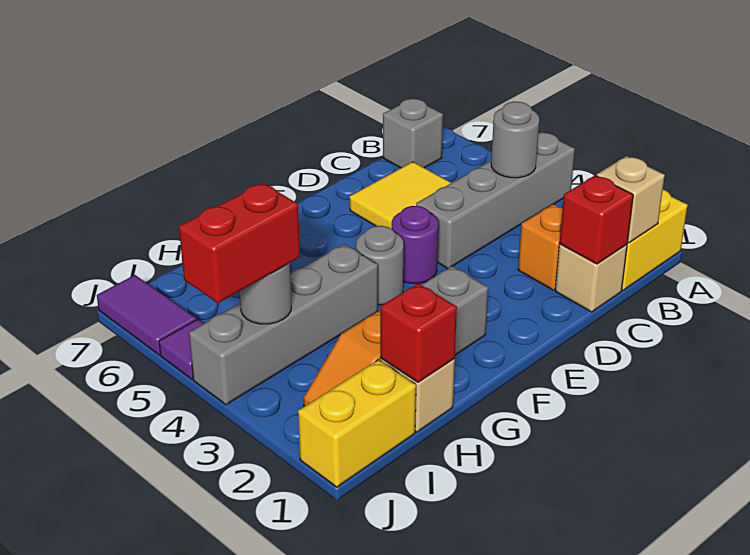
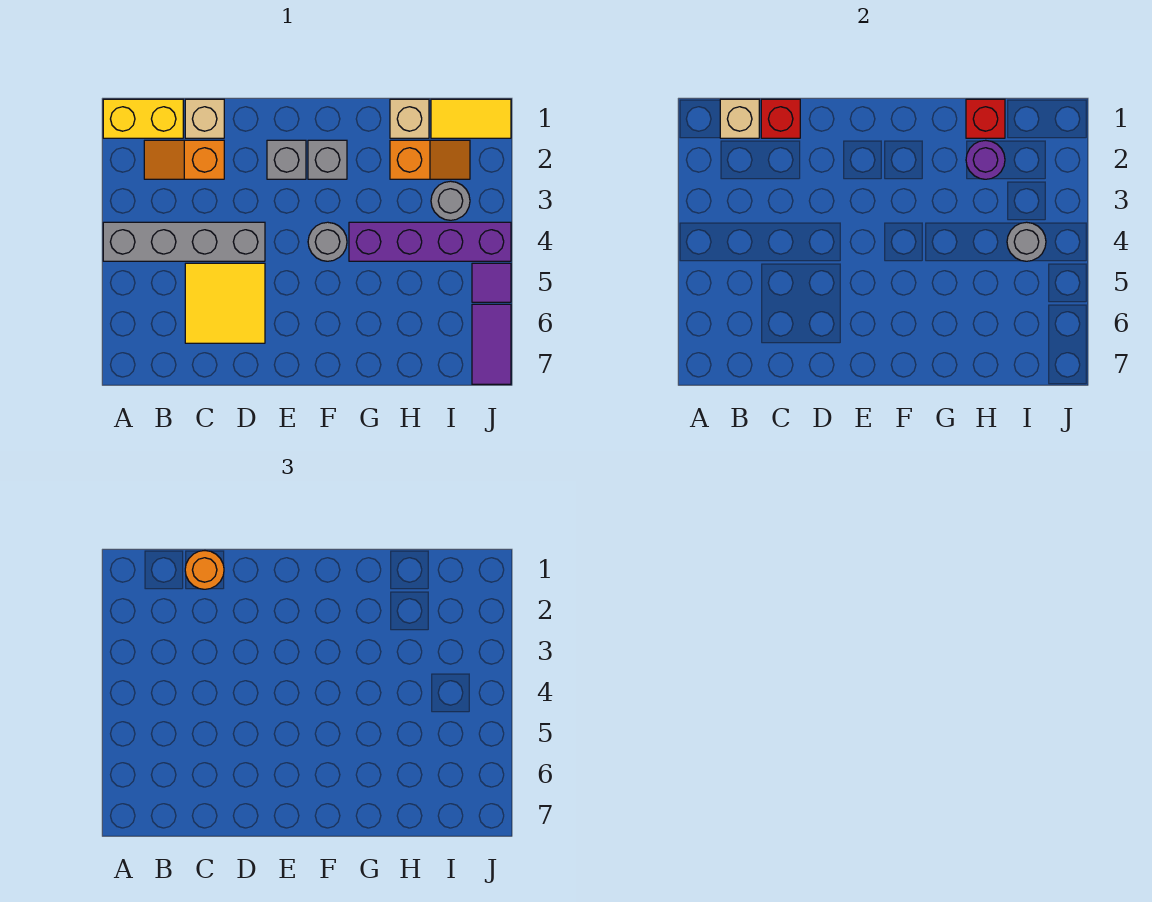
grey round brick B4 level 2 -> grey round brick I3 level 1
grey brick B7 level 1 -> grey brick E2 level 1
none -> orange round brick C1 level 3
purple round brick E4 level 1 -> purple round brick H2 level 2
grey brick G4:J4 level 1 -> purple brick G4:J4 level 1
yellow brick I1:J1 level 1 -> yellow tile I1:J1 level 1
red brick I4:J4 level 3 -> none

